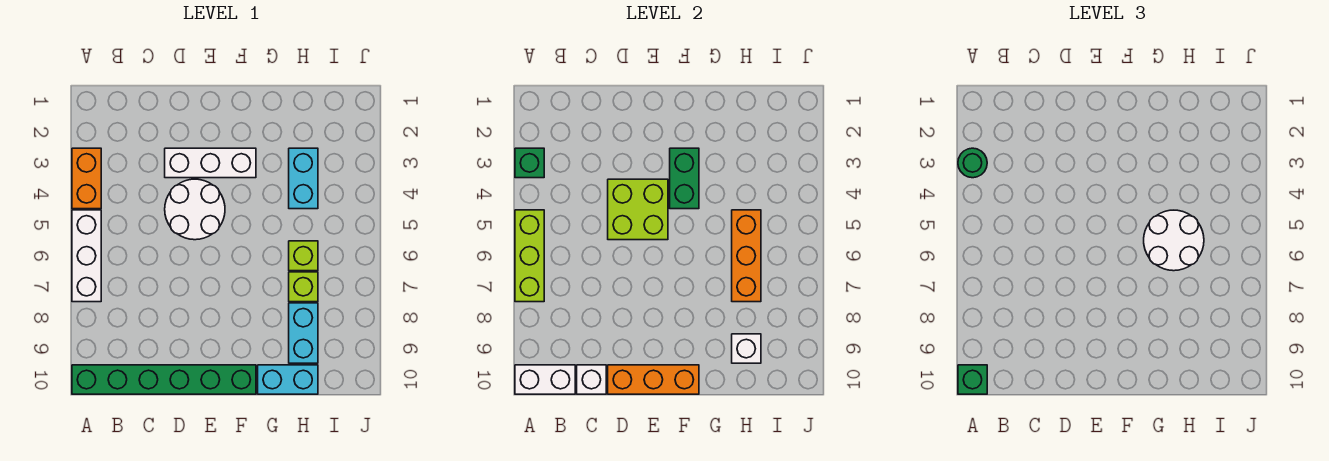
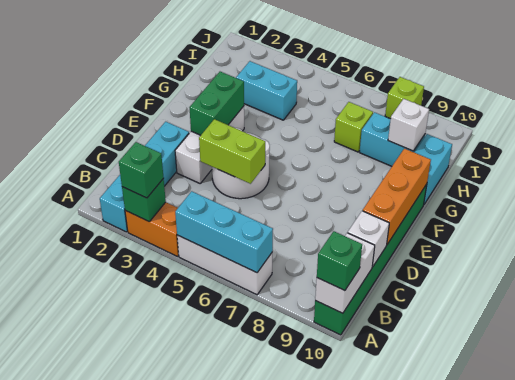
none -> cyan brick A2:D2 level 1
green round brick A3 level 3 -> green brick A3 level 3
lime brick A5:A7 level 2 -> cyan brick A5:A7 level 2
lime brick D4:E5 level 2 -> lime brick D4:D5 level 2
green brick F3:F4 level 2 -> green brick E3:F3 level 2
white round brick G5:H6 level 3 -> none
orange brick H5:H7 level 2 -> none
lime brick H6 level 1 -> lime brick J8 level 1

